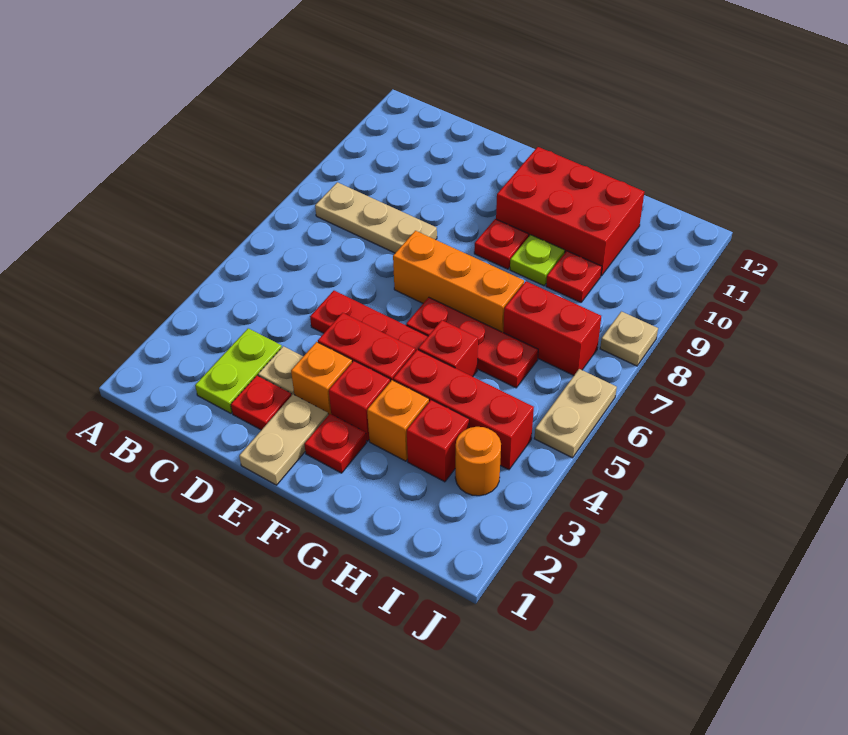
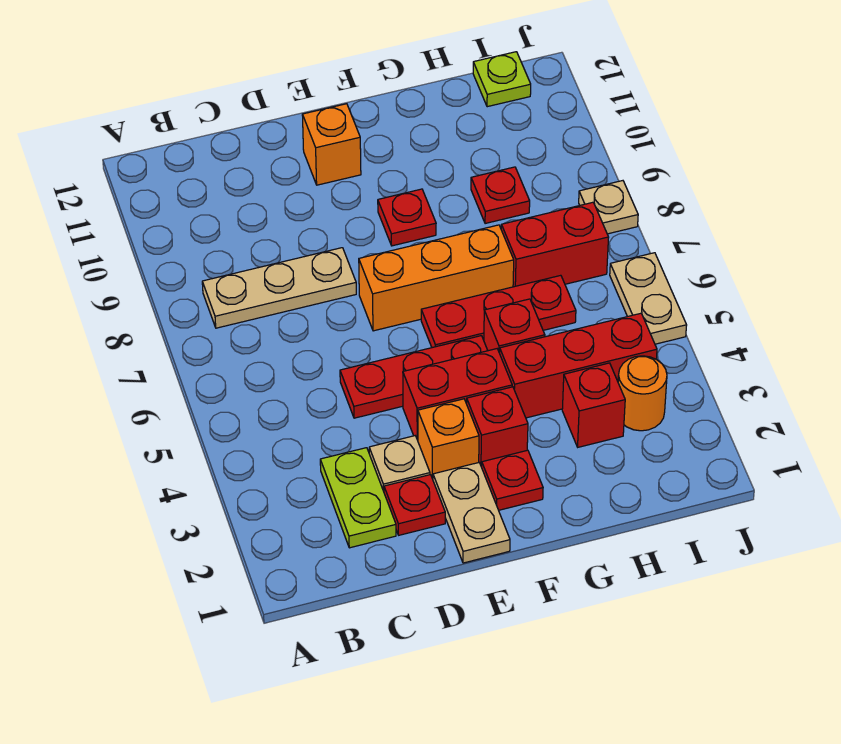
red brick F10:H11 level 1 -> none
orange brick G3 level 1 -> orange brick E11 level 1
lime plate G9 level 1 -> lime plate I12 level 1

